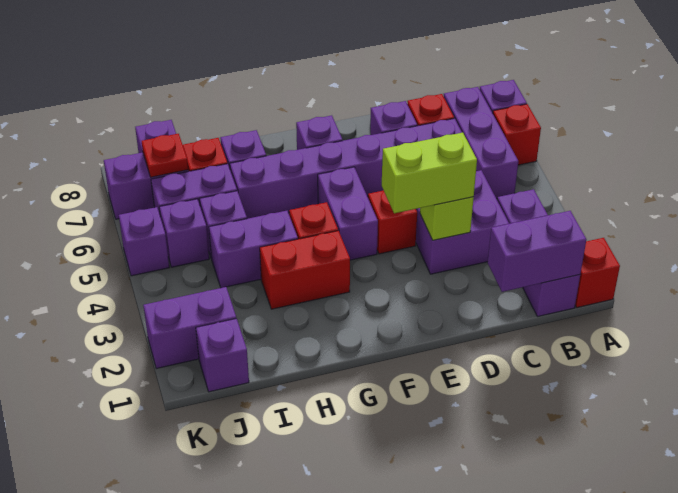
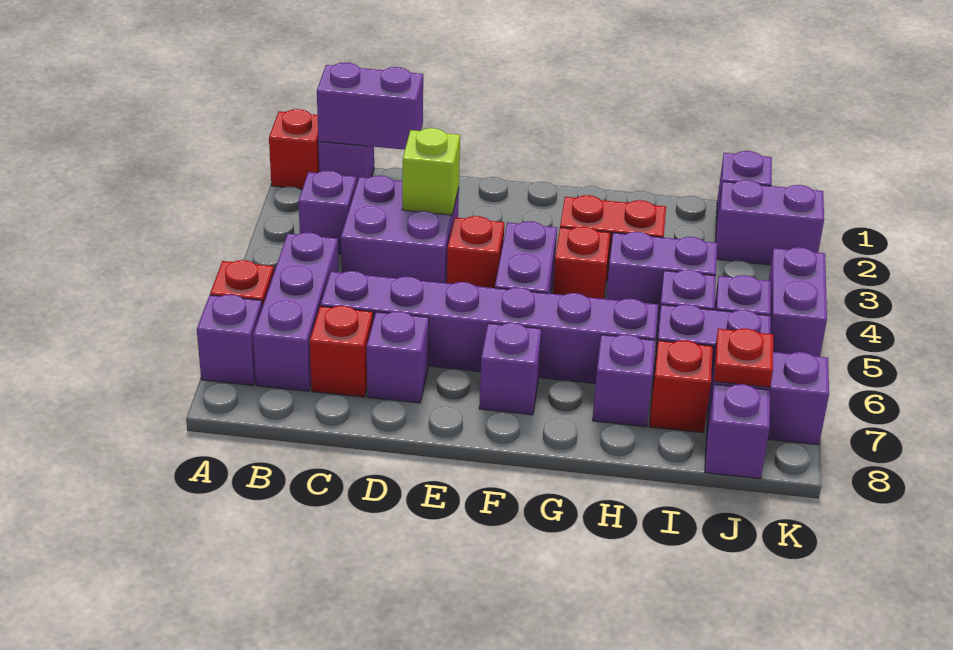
lime brick D3:E3 level 3 -> none
purple brick K5 level 1 -> purple brick K4:K5 level 1

